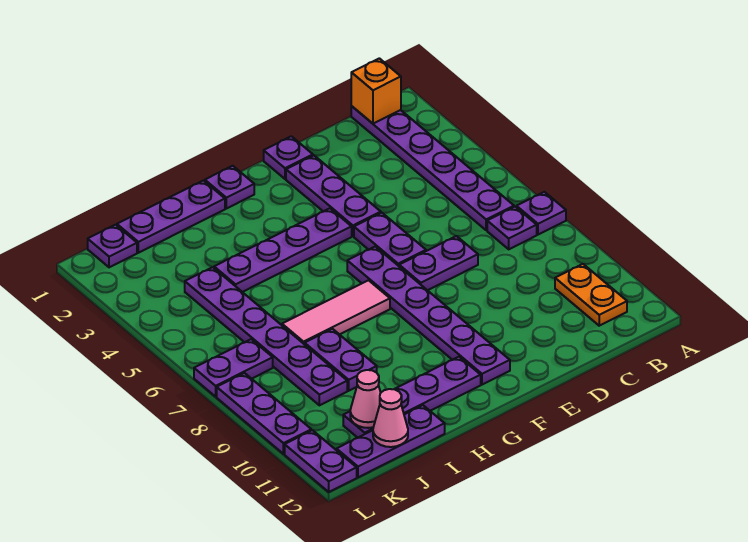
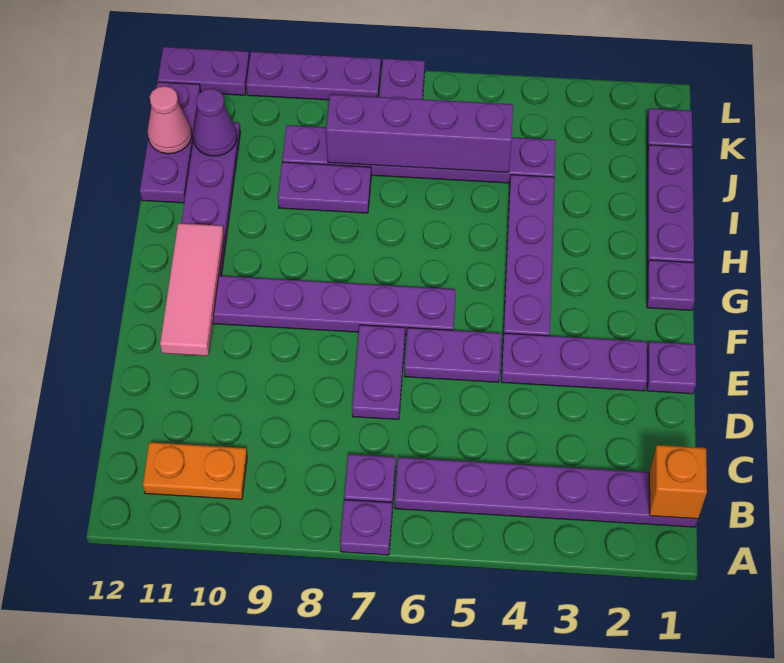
pink tile G7:I7 level 1 -> pink tile E11:G11 level 2
none -> purple brick J5:J8 level 2
pink cone J11 level 2 -> purple cone J11 level 2

